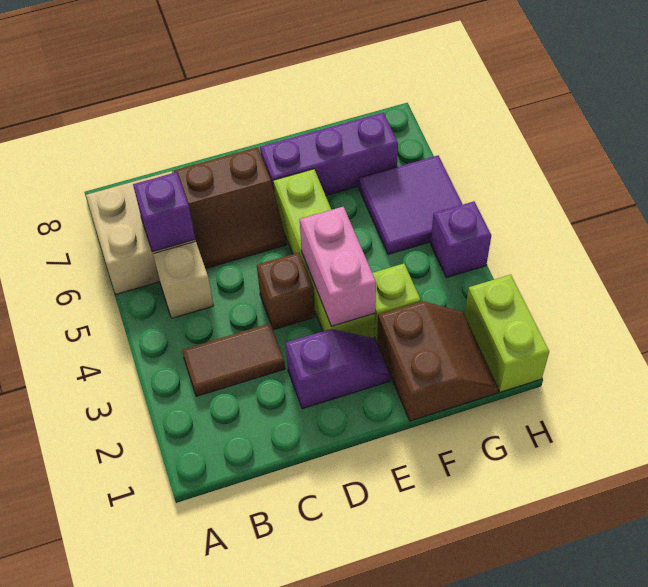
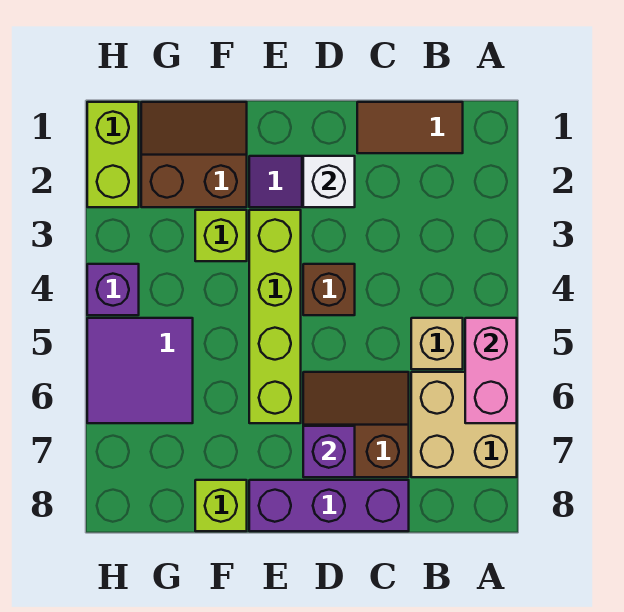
brown tile B3:C3 level 1 -> brown tile B1:C1 level 1
purple brick B6 level 2 -> purple brick D7 level 2
none -> white brick D2 level 2
pink brick E3:E4 level 2 -> pink brick A5:A6 level 2
purple brick E7:G7 level 1 -> purple brick C8:E8 level 1
brown slope F1:G2 level 1 top F -> brown slope F1:G2 level 1 top 2
none -> lime brick F8 level 1

